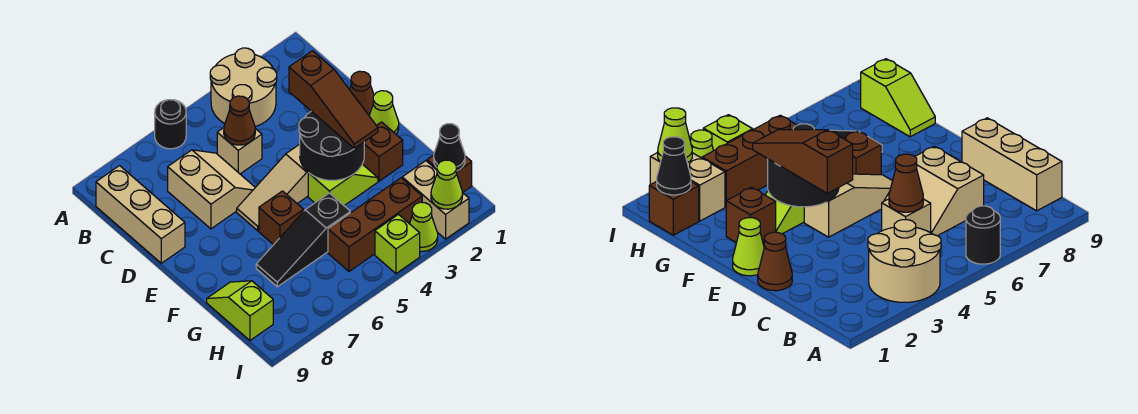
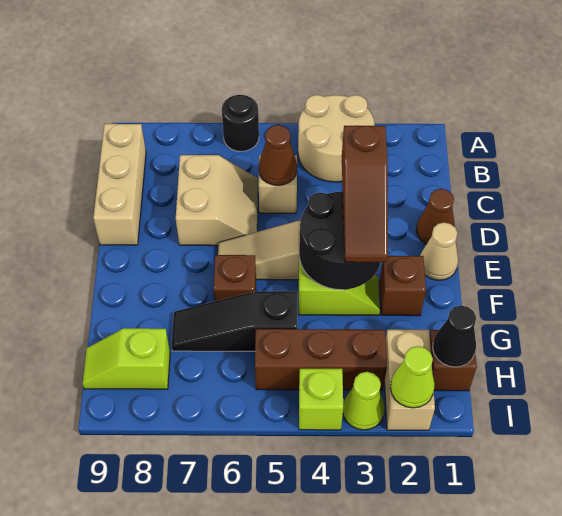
lime cone E1 level 1 -> tan cone E1 level 1
lime slope G9:H9 level 1 top H -> lime slope H8:H9 level 1 top 8

